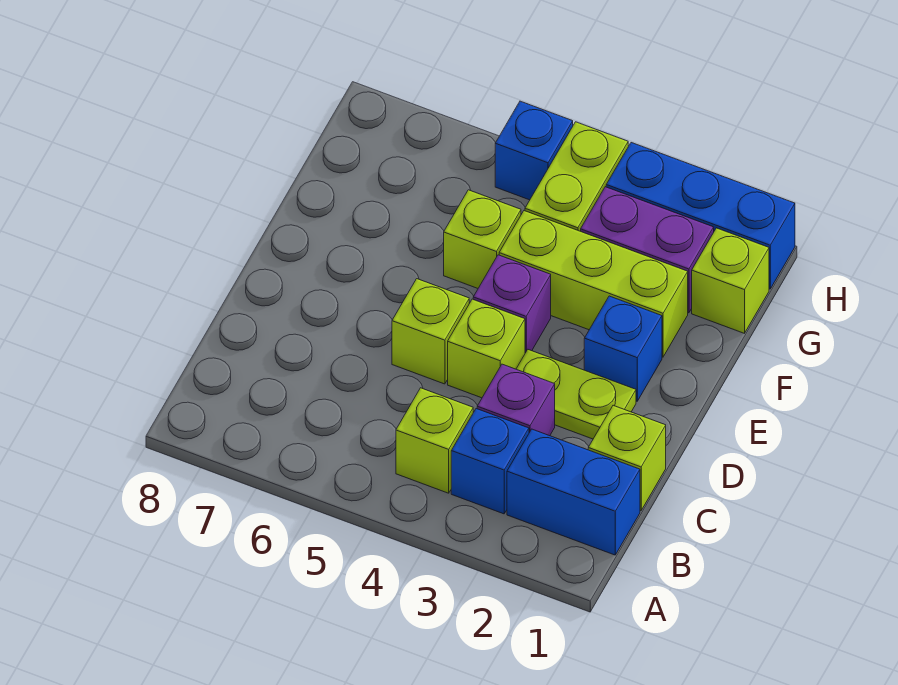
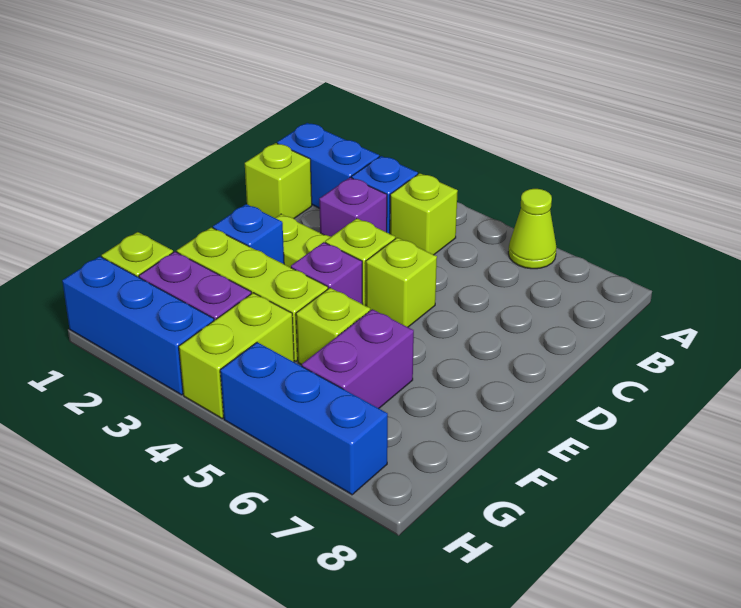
none -> lime cone A6 level 1
none -> purple brick F6:G6 level 1
blue brick H5 level 1 -> blue brick H5:H7 level 1

